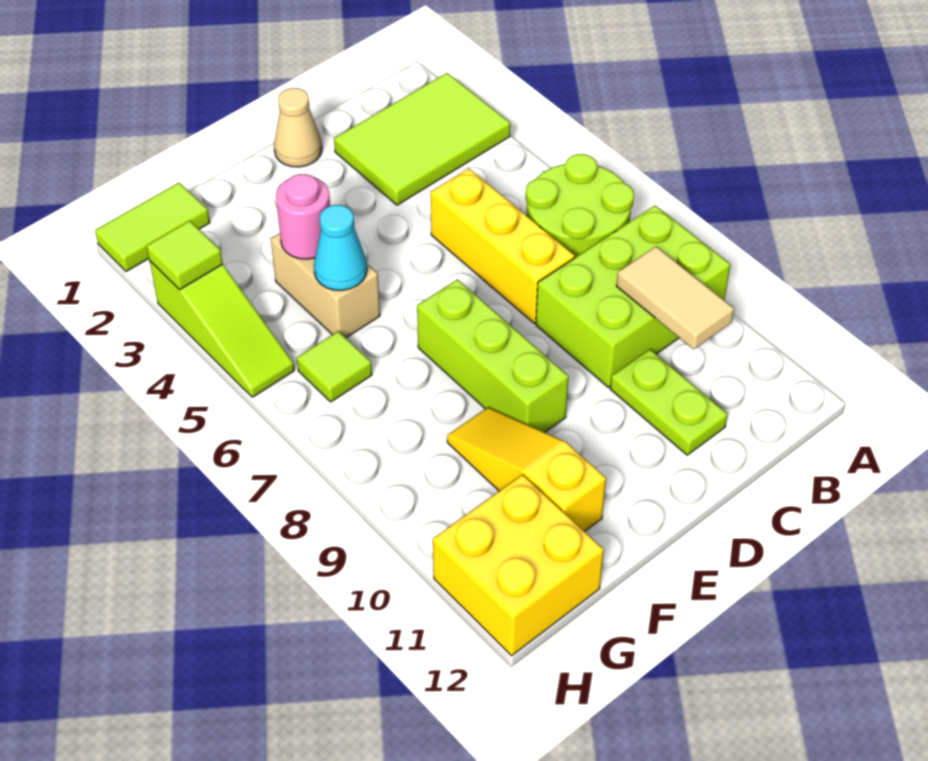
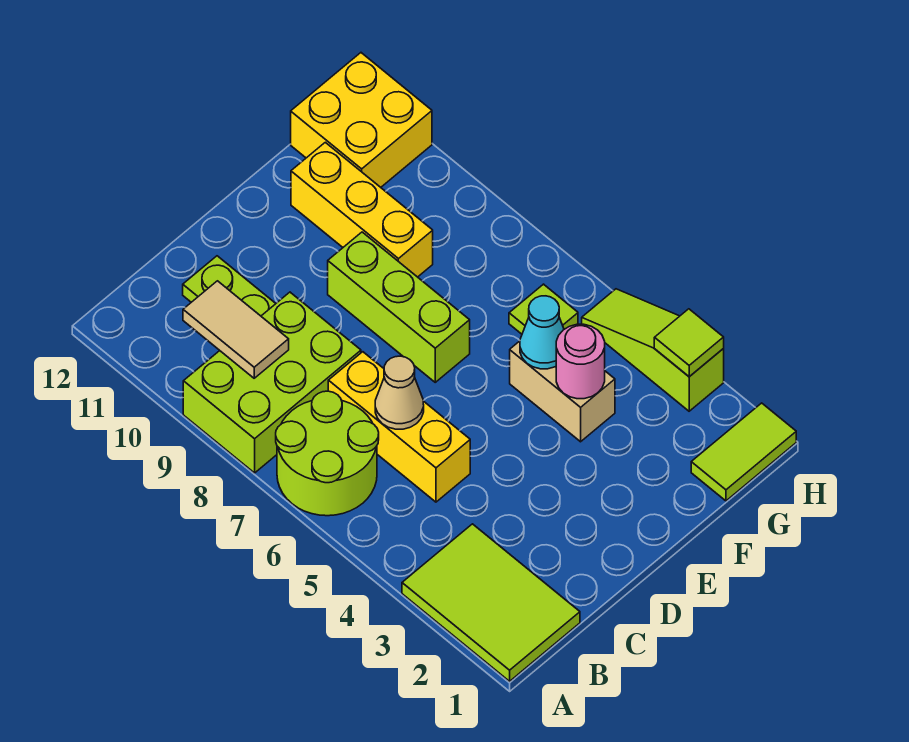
lime tile A2:C3 level 1 -> lime tile A1:B3 level 1
tan cone D1 level 1 -> tan cone C6 level 2
yellow slope F9:F11 level 1 top 11 -> yellow brick F9:F11 level 1

